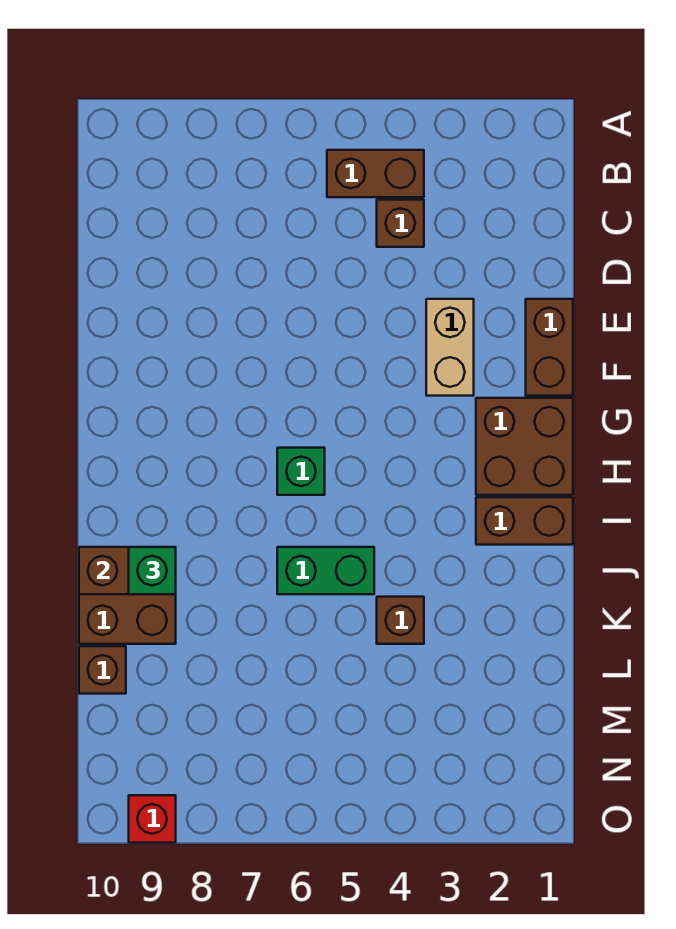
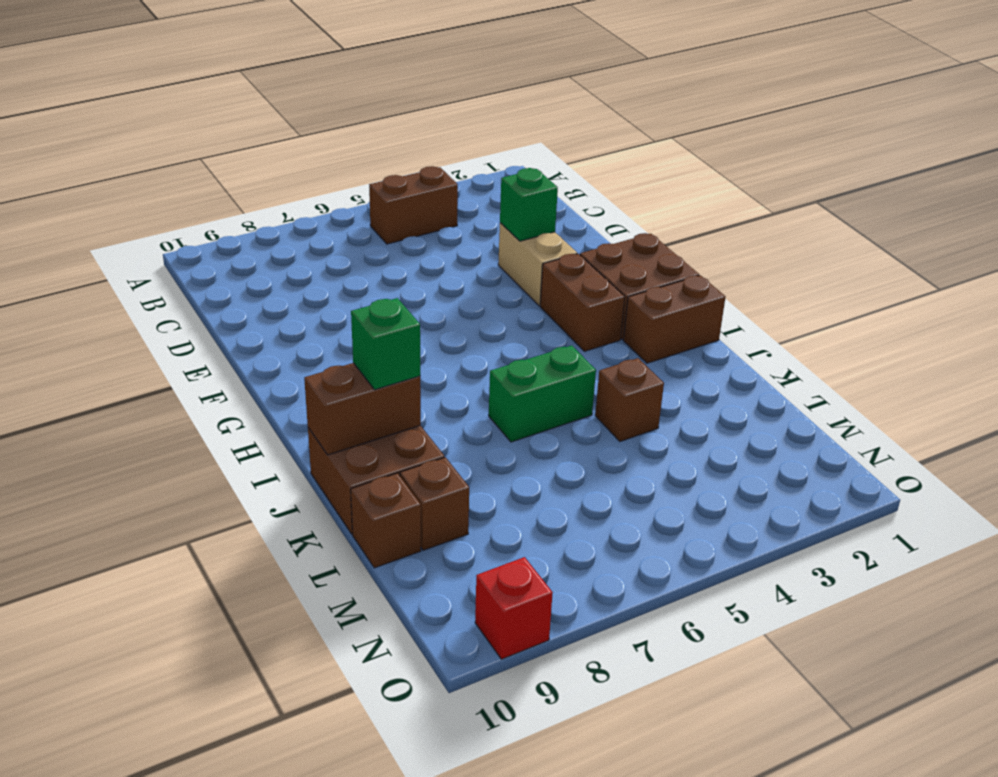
brown brick C4 level 1 -> brown brick L9 level 1
brown brick E1:F1 level 1 -> brown brick G3:H3 level 1
green brick H6 level 1 -> green brick E3 level 2

